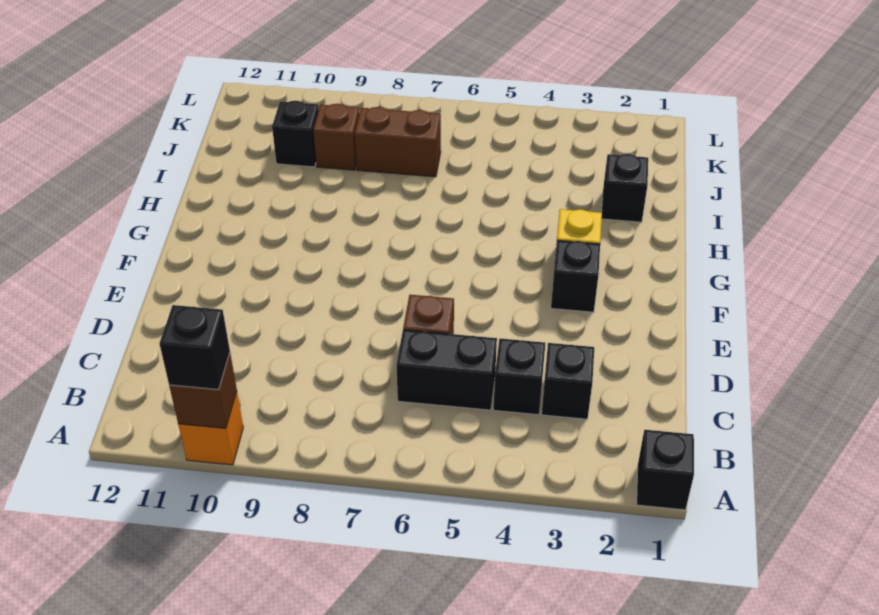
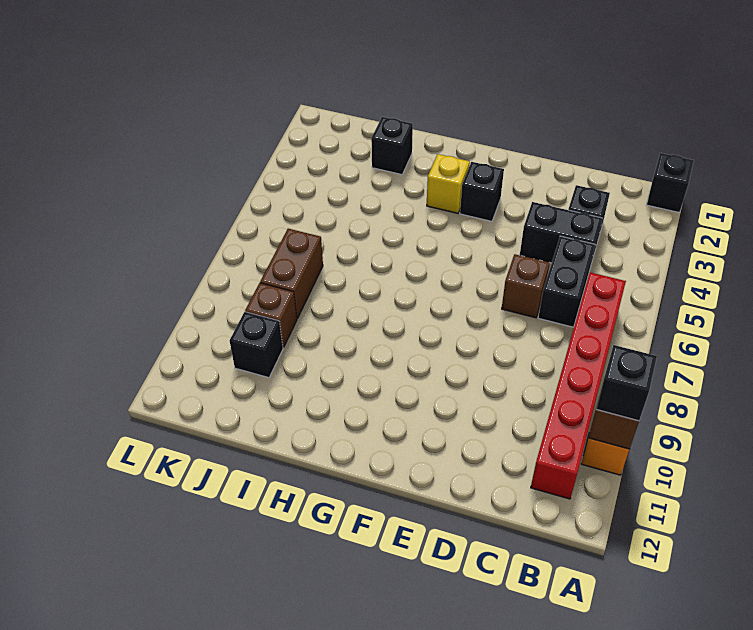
none -> red brick B6:B11 level 1
black brick C4 level 1 -> black brick C4:D4 level 1

